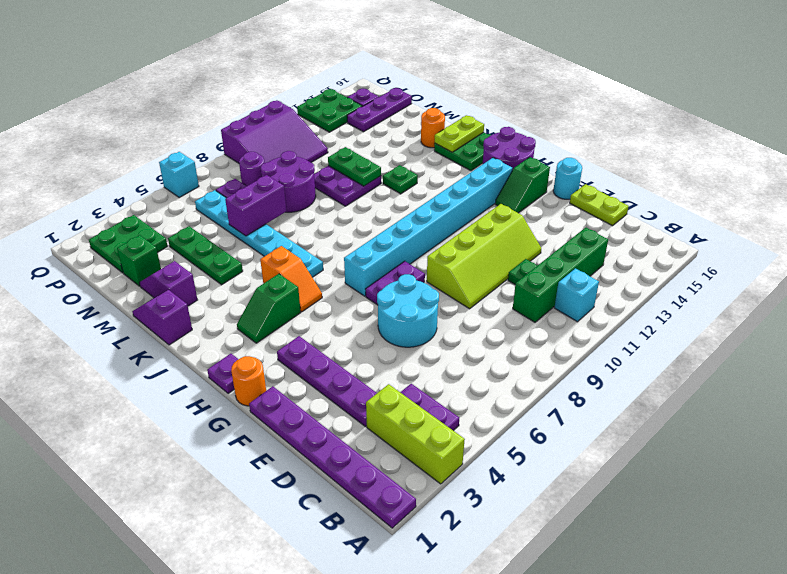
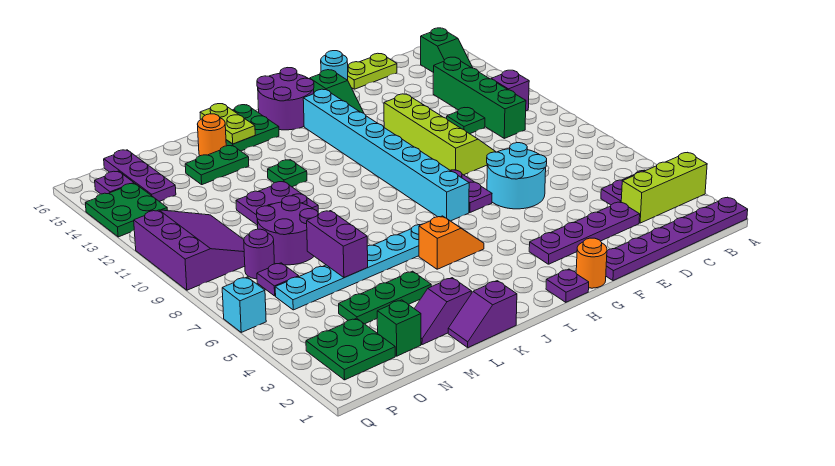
cyan brick B11 level 1 -> purple brick B11 level 1
green slope I3:I4 level 1 top 4 -> green slope B14:B15 level 1 top 15
green plate L11:M11 level 2 -> green plate L14:M14 level 1

